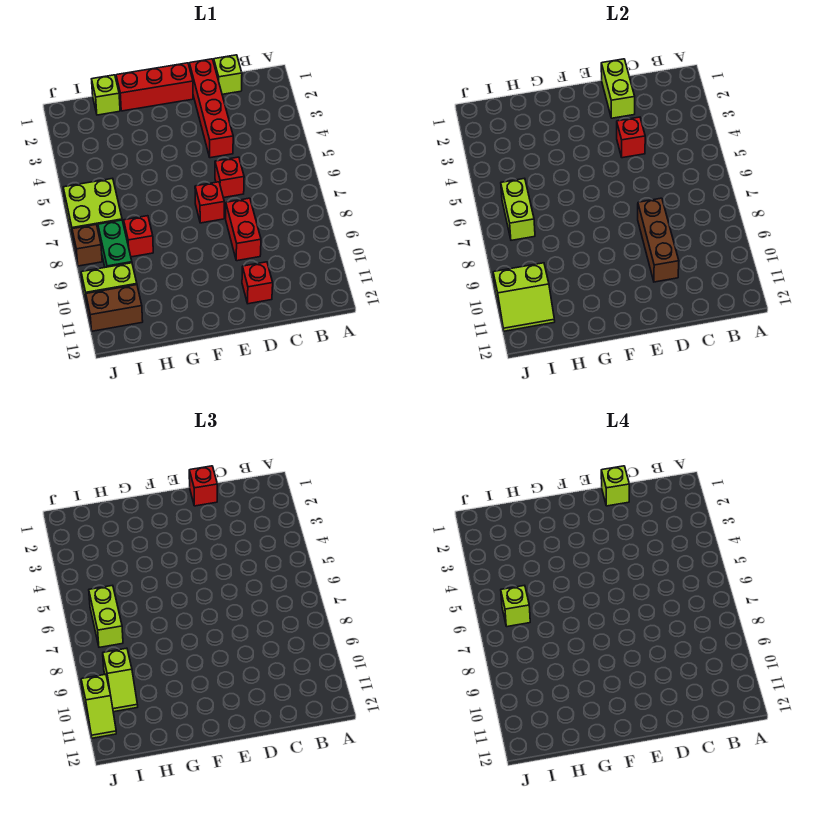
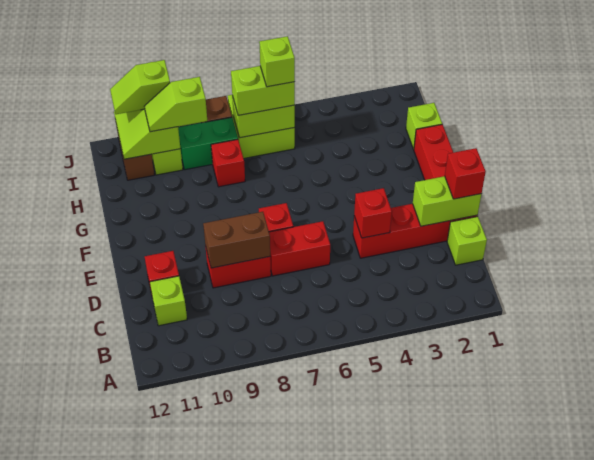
lime brick D1 level 4 -> lime brick C11 level 1
red brick D6 level 1 -> red brick D6:D7 level 1
brown brick D8:D10 level 2 -> brown brick D8:D9 level 2

